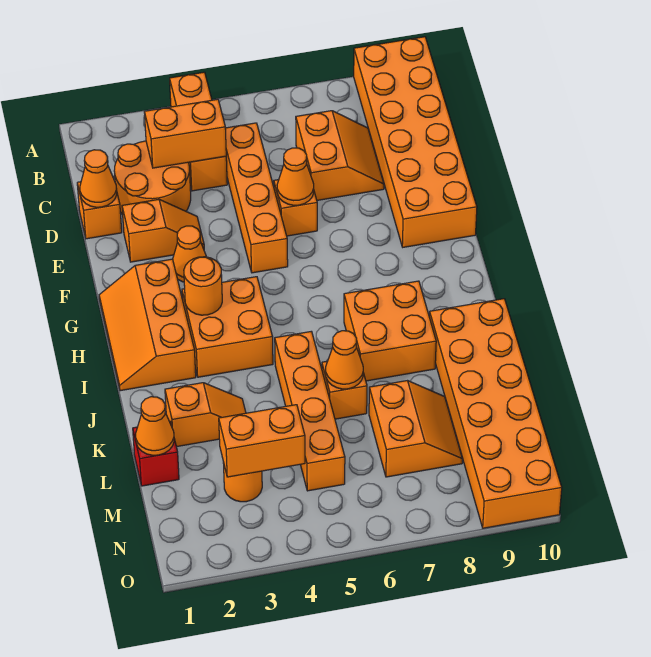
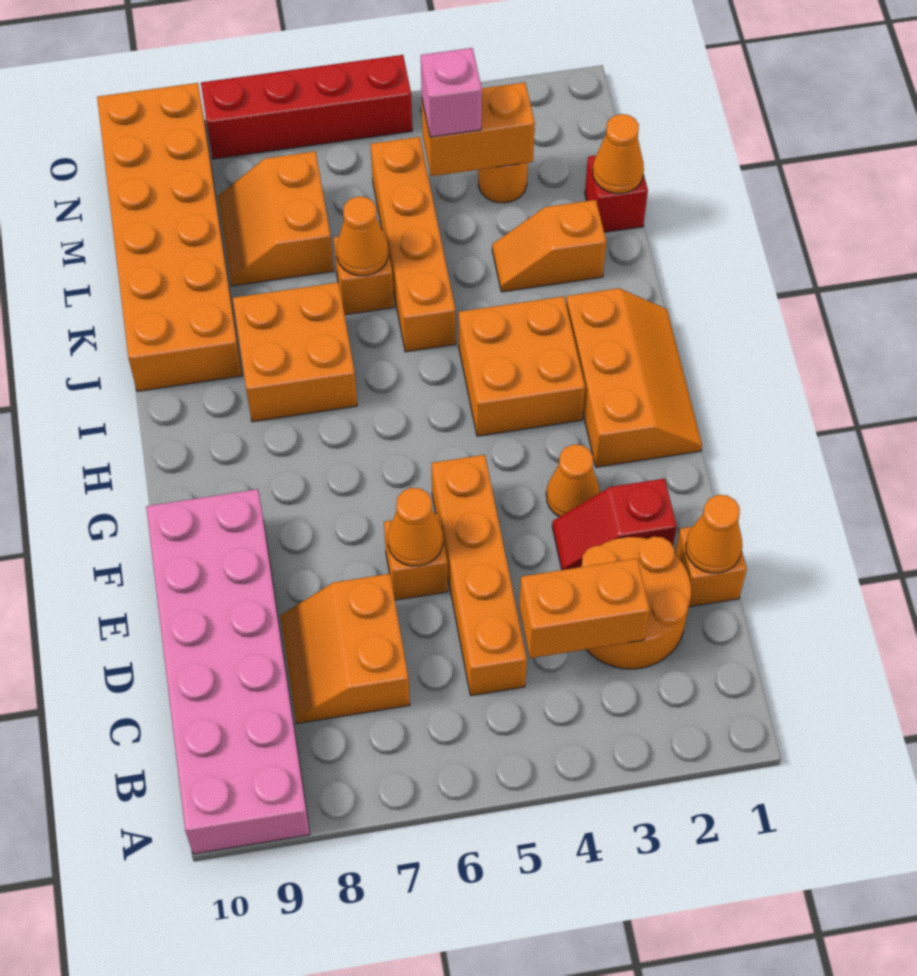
orange brick A4:C4 level 1 -> none
orange brick A9:F10 level 1 -> pink brick A9:F10 level 1
orange slope E2:E3 level 1 top 2 -> red slope E2:E3 level 1 top 2
orange round brick H3 level 2 -> none
none -> pink brick M4 level 3
none -> red brick O5:O8 level 1

